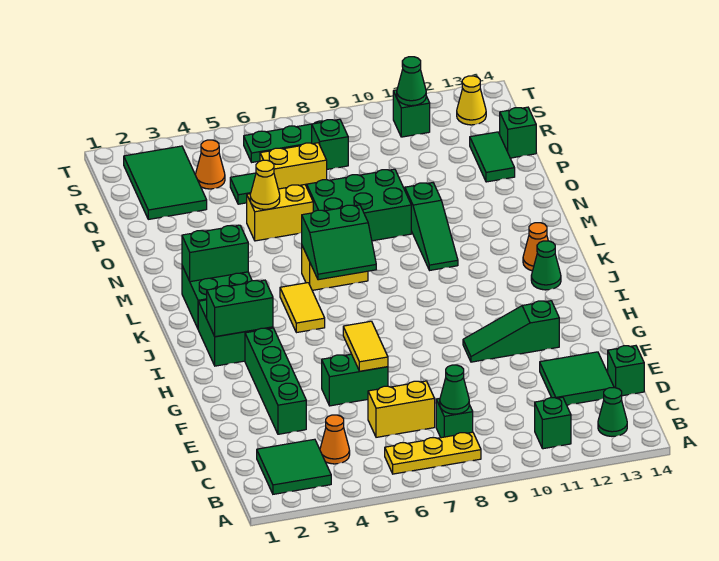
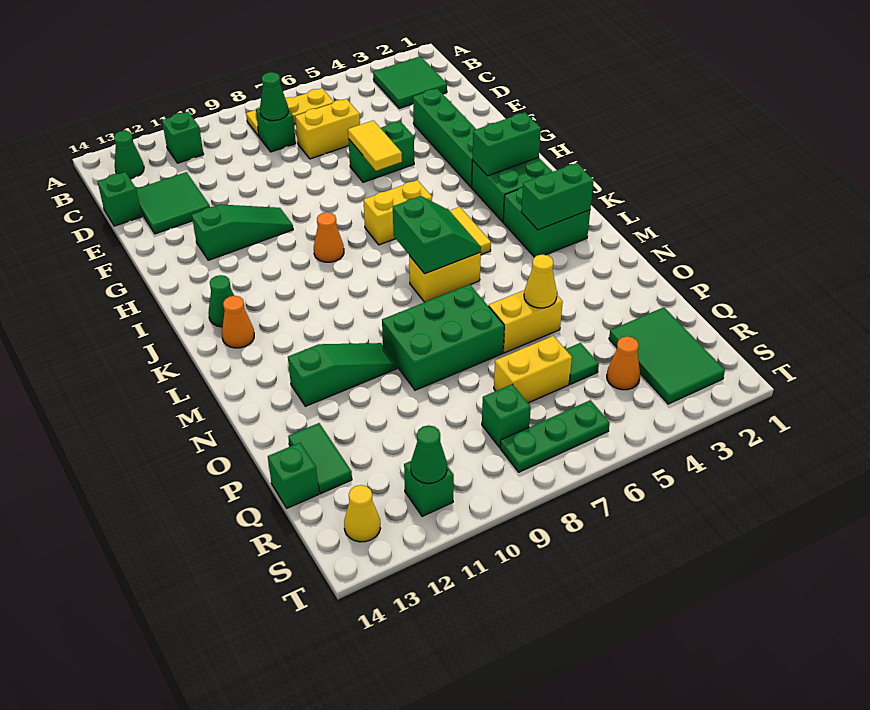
orange cone C4 level 1 -> orange cone I9 level 1
none -> yellow brick I6:I7 level 1
green slope K6:L7 level 2 top L -> green slope K6:L7 level 2 top 7
green slope L10:N10 level 1 top N -> green slope N10:N12 level 1 top 12

